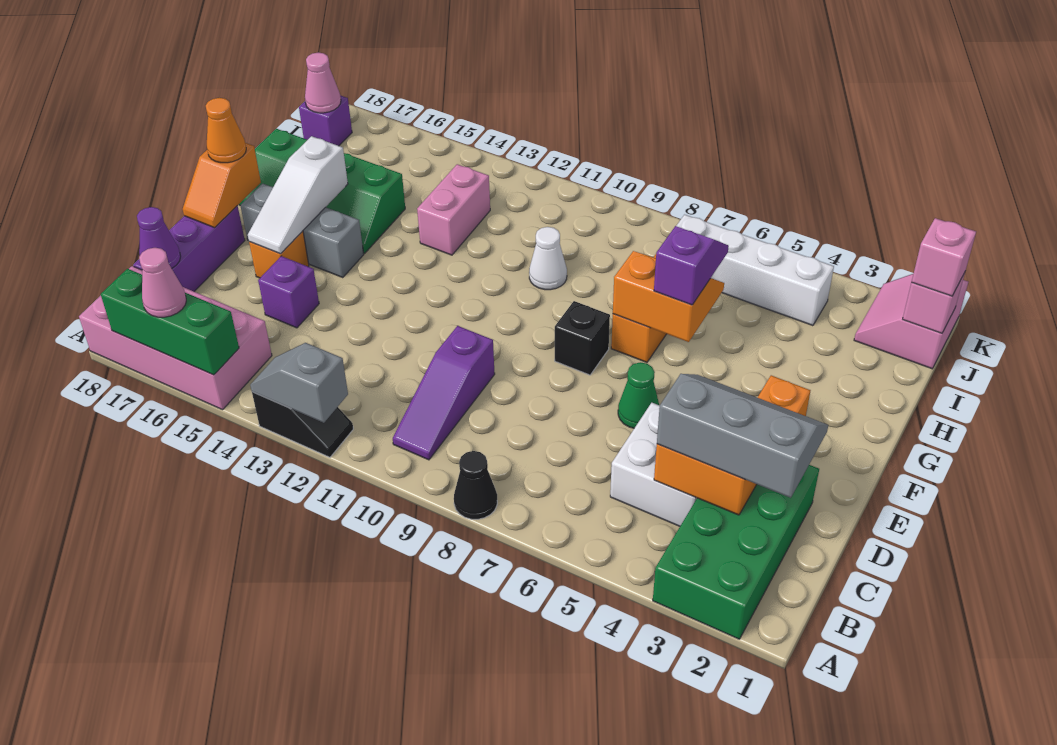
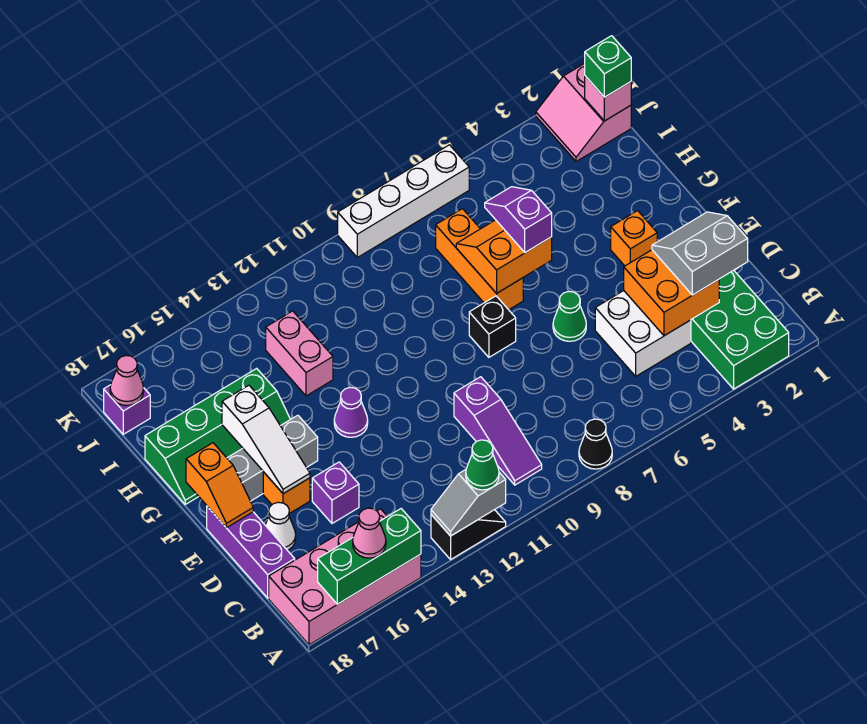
none -> green cone A12 level 3
grey slope C2:D4 level 3 top C -> grey slope C2:D3 level 3 top C
purple cone C18 level 2 -> purple cone F13 level 1
orange cone F18 level 3 -> none
white cone H10 level 1 -> white cone D17 level 1
pink brick J1 level 3 -> green brick J1 level 3
white brick J4:J7 level 1 -> white brick K6:K9 level 1

